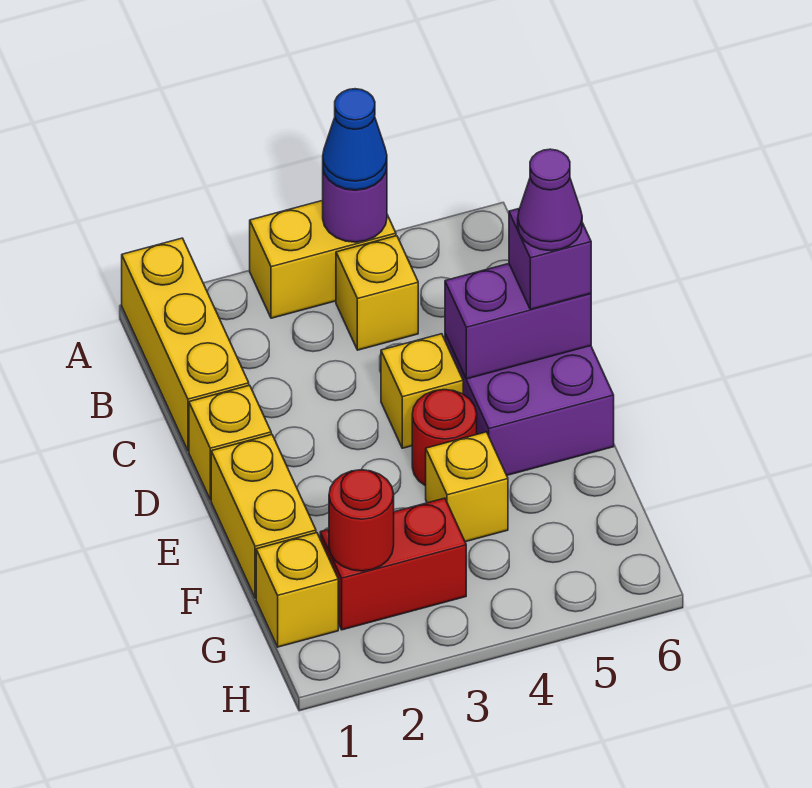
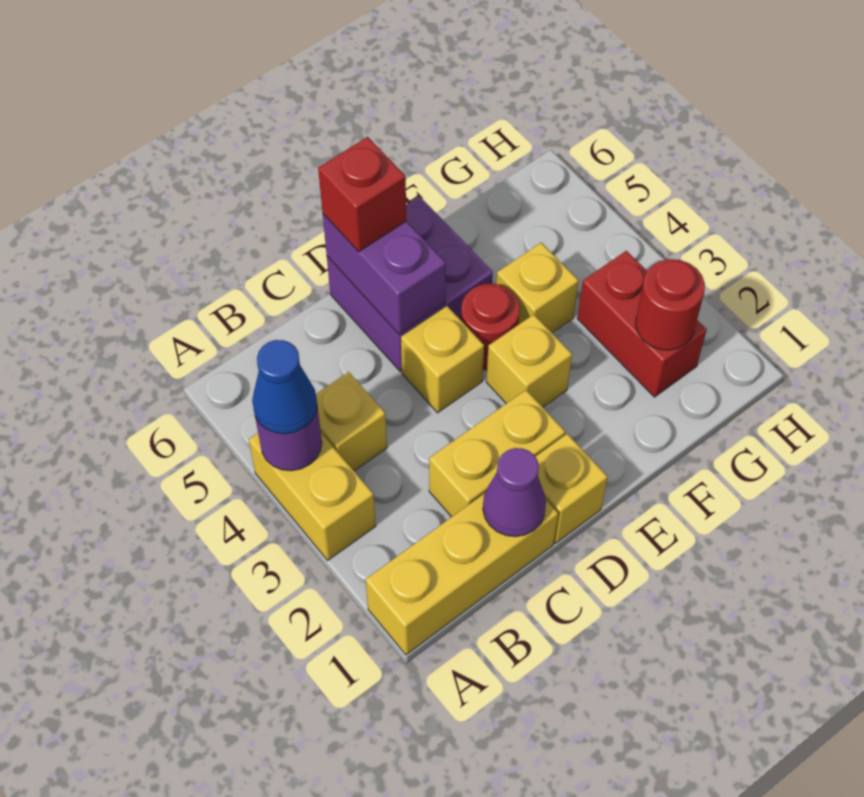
purple brick D6 level 3 -> red brick D6 level 3
purple cone D6 level 4 -> purple cone C1 level 2
yellow brick E1:F1 level 1 -> yellow brick C2:D2 level 1
yellow brick G1 level 1 -> yellow brick E3 level 1

